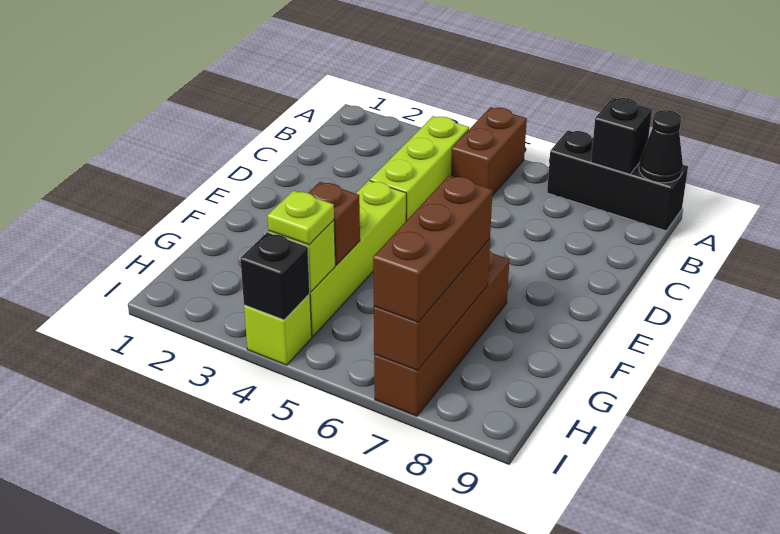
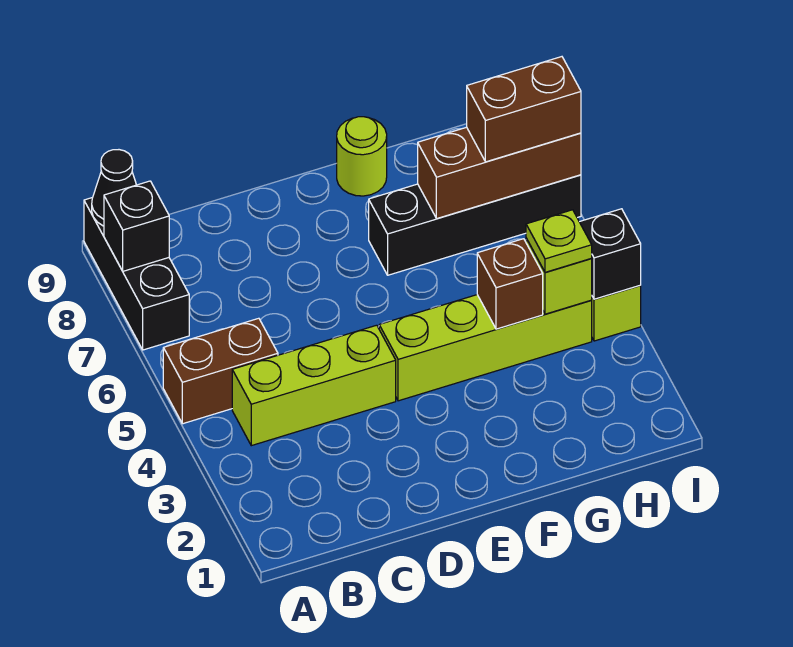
brown brick F7:I7 level 1 -> black brick F7:I7 level 1
none -> lime round brick F9 level 1
brown brick G7:I7 level 3 -> brown brick H7:I7 level 3

